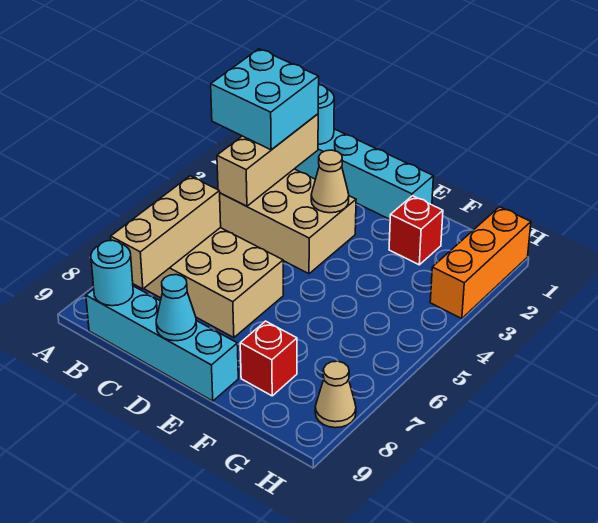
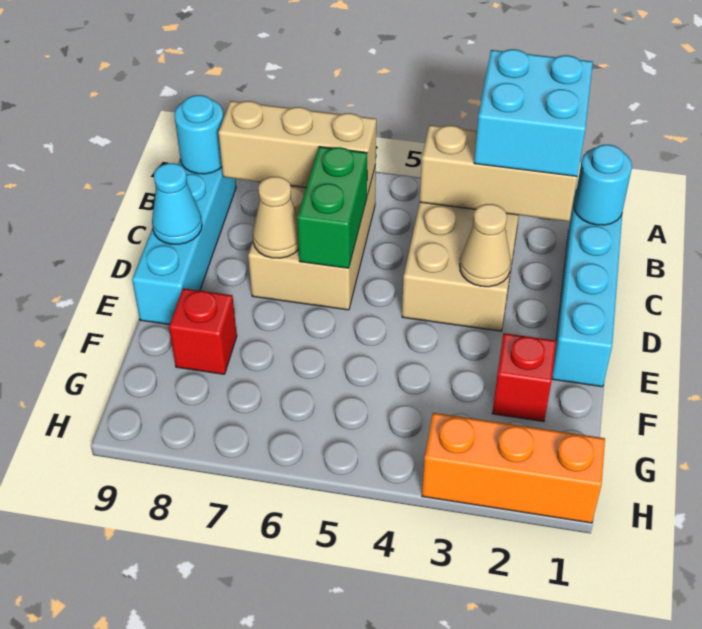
none -> green brick C6:D6 level 2
tan cone H8 level 1 -> tan cone D7 level 2

